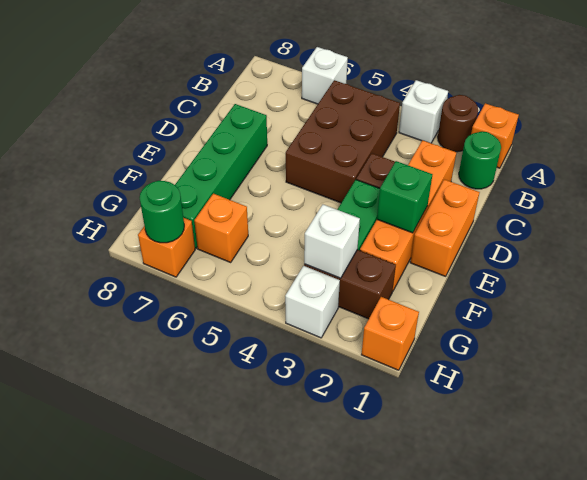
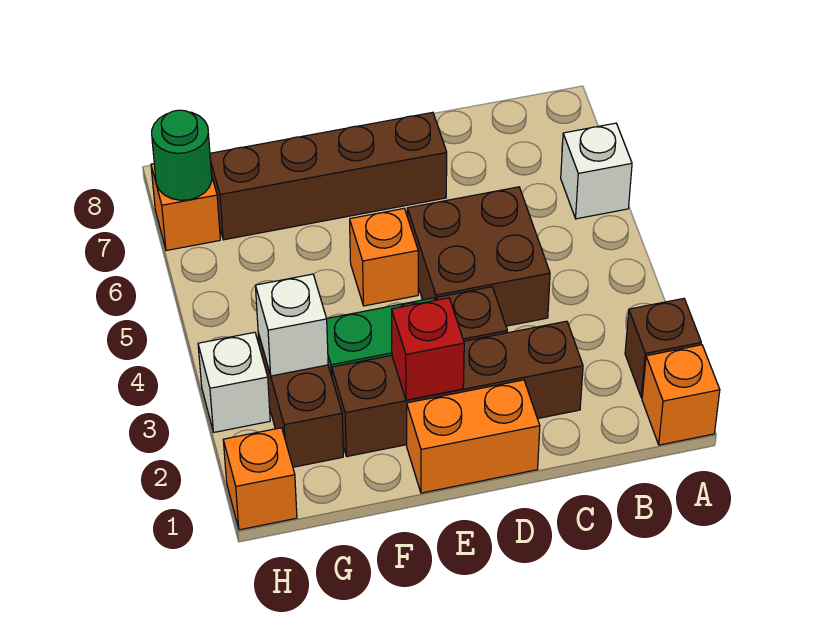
brown round brick A2 level 1 -> brown brick A2 level 1
white brick A3 level 1 -> none
green round brick B1 level 1 -> none
brown brick B4:D5 level 1 -> brown brick C4:D5 level 1
orange brick C2:F2 level 1 -> brown brick C2:F2 level 1
green brick D7:G7 level 1 -> brown brick D7:G7 level 1
green brick E2 level 2 -> red brick E2 level 2
orange brick G6 level 1 -> orange brick E5 level 1

